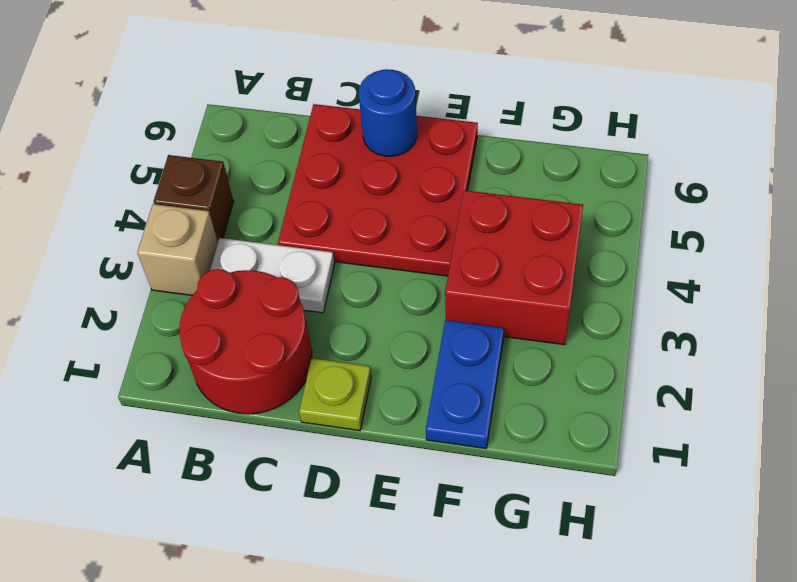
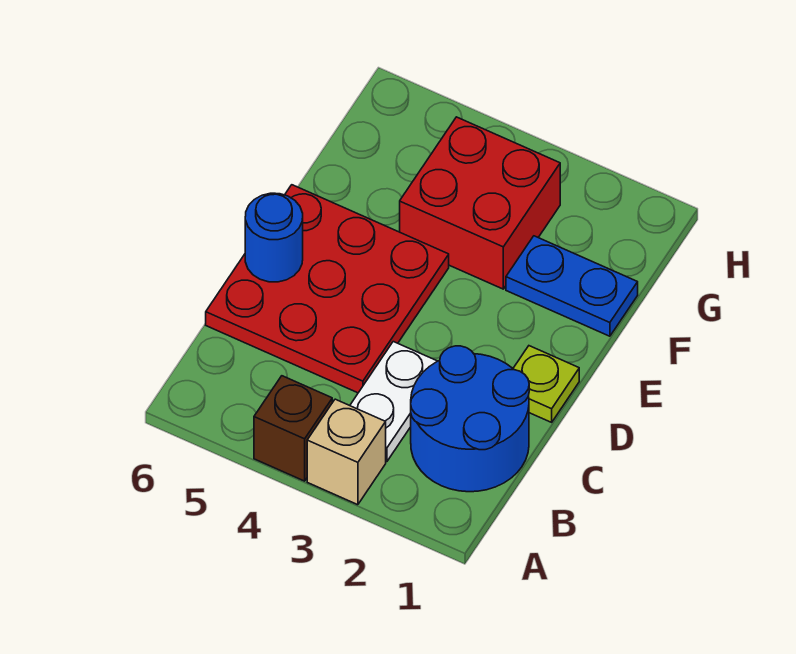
red round brick B1:C2 level 1 -> blue round brick B1:C2 level 1

